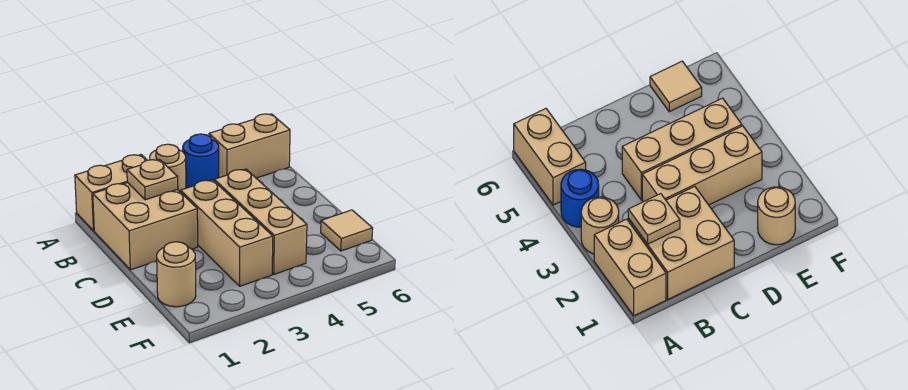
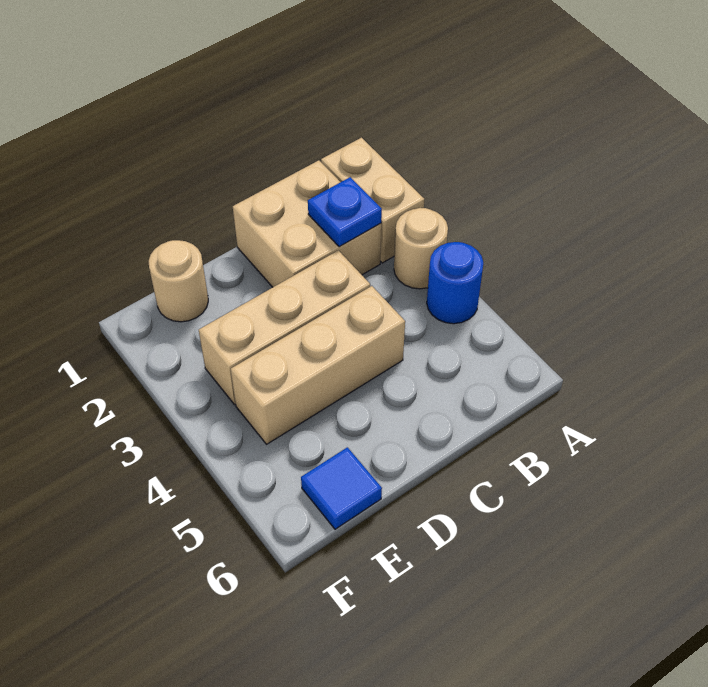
tan brick A5:A6 level 1 -> none
tan plate B2 level 2 -> blue plate B2 level 2
tan tile E6 level 1 -> blue tile E6 level 1

